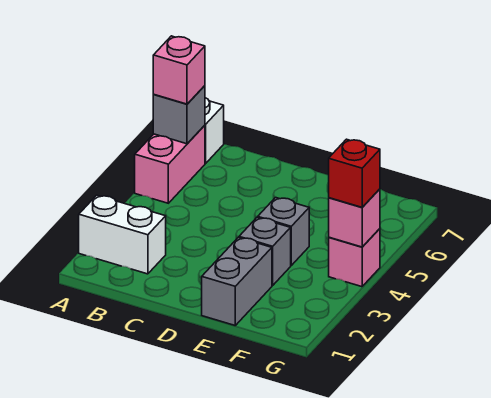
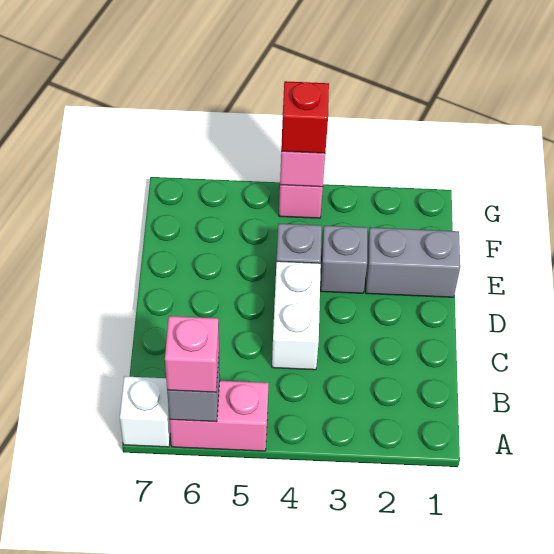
white brick A2:B2 level 1 -> white brick C4:D4 level 1

